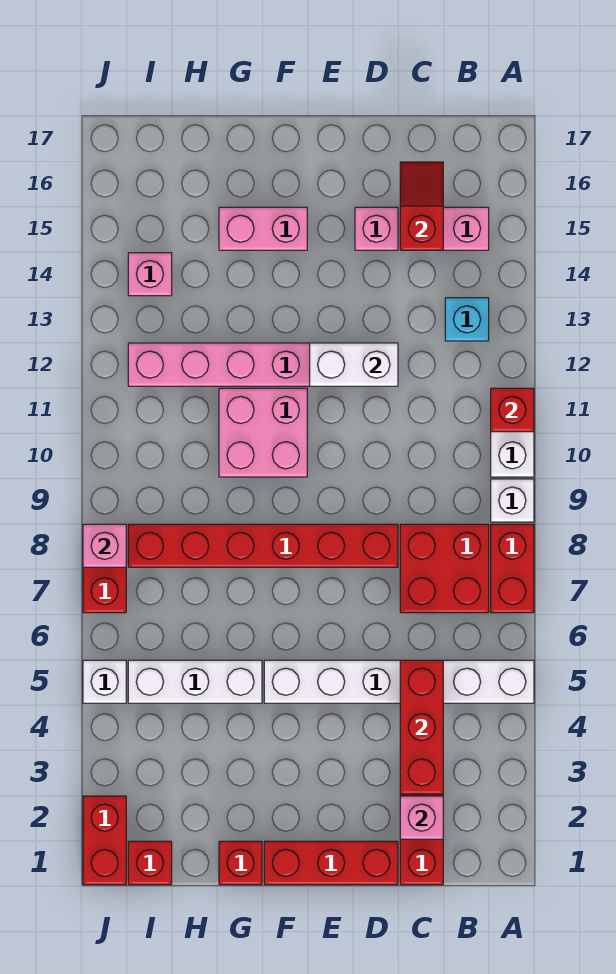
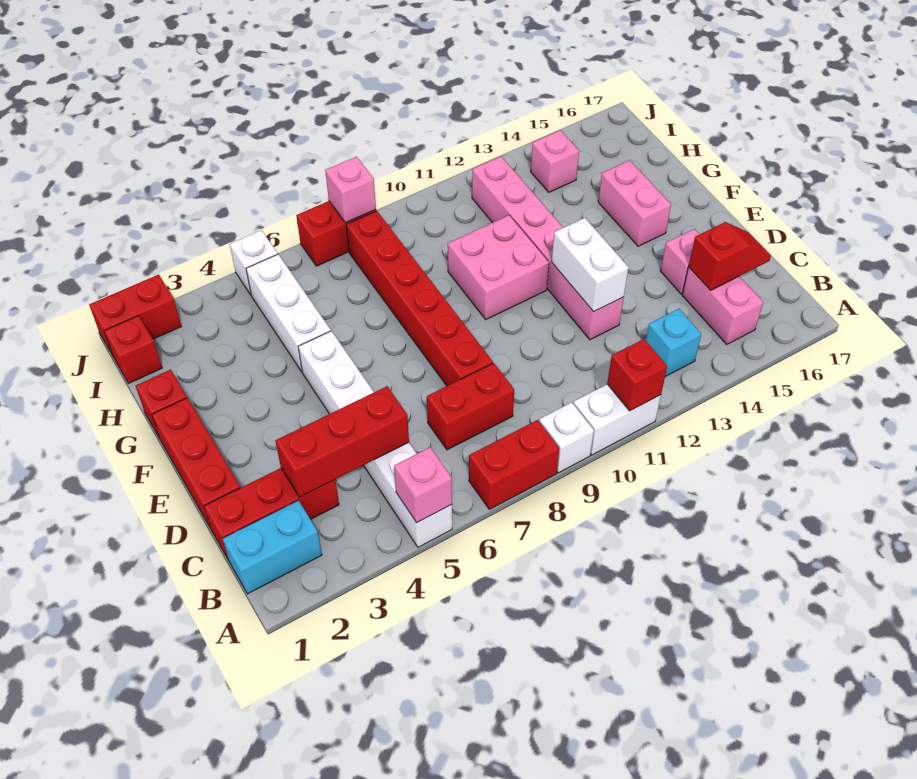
none -> cyan brick B1:B2 level 1
red brick B7:C8 level 1 -> red brick C7:C8 level 1
pink brick C2 level 2 -> pink brick A5 level 2

